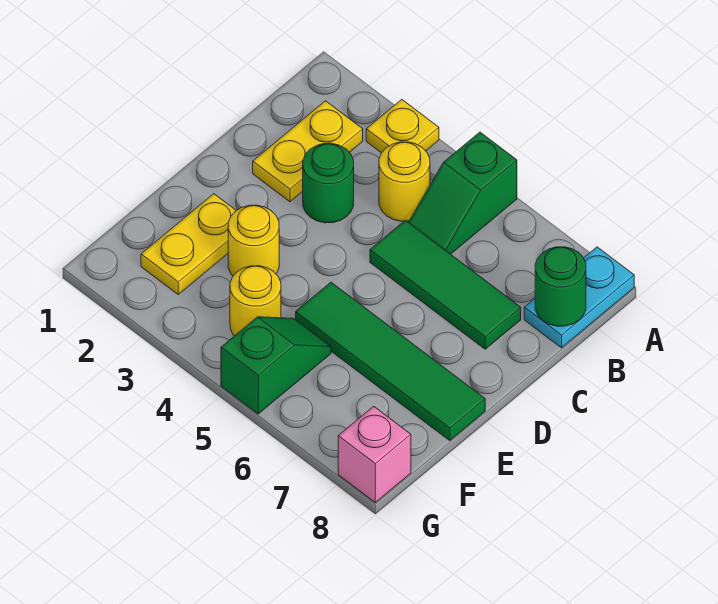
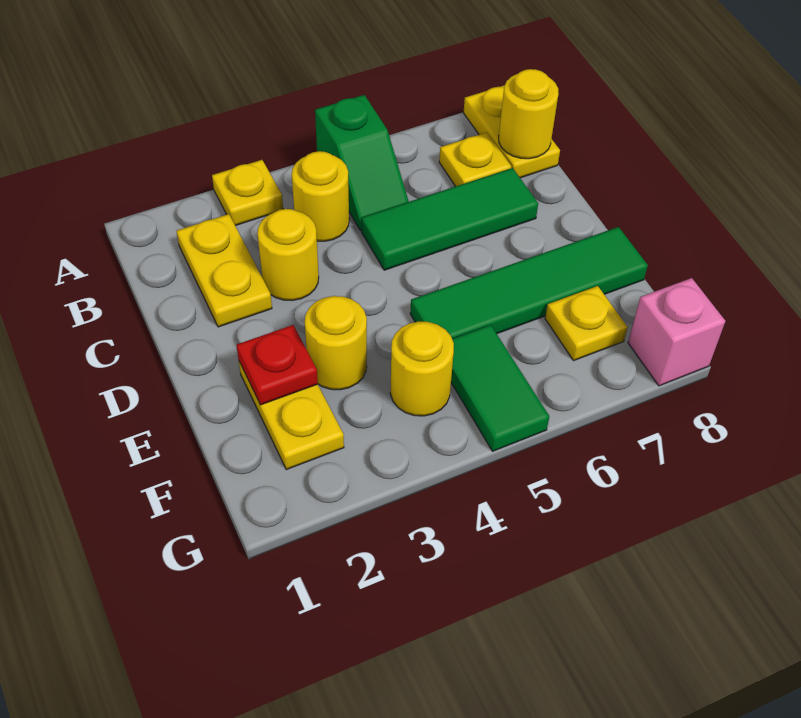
cyan plate A8:B8 level 1 -> yellow plate A8:B8 level 1
none -> yellow plate B7 level 1
green round brick B8 level 2 -> yellow round brick B8 level 2
green round brick C3 level 1 -> yellow round brick C3 level 1
none -> red plate E2 level 2
green slope F5:G5 level 1 top G -> green tile F5:G5 level 1
none -> yellow plate F7 level 1

